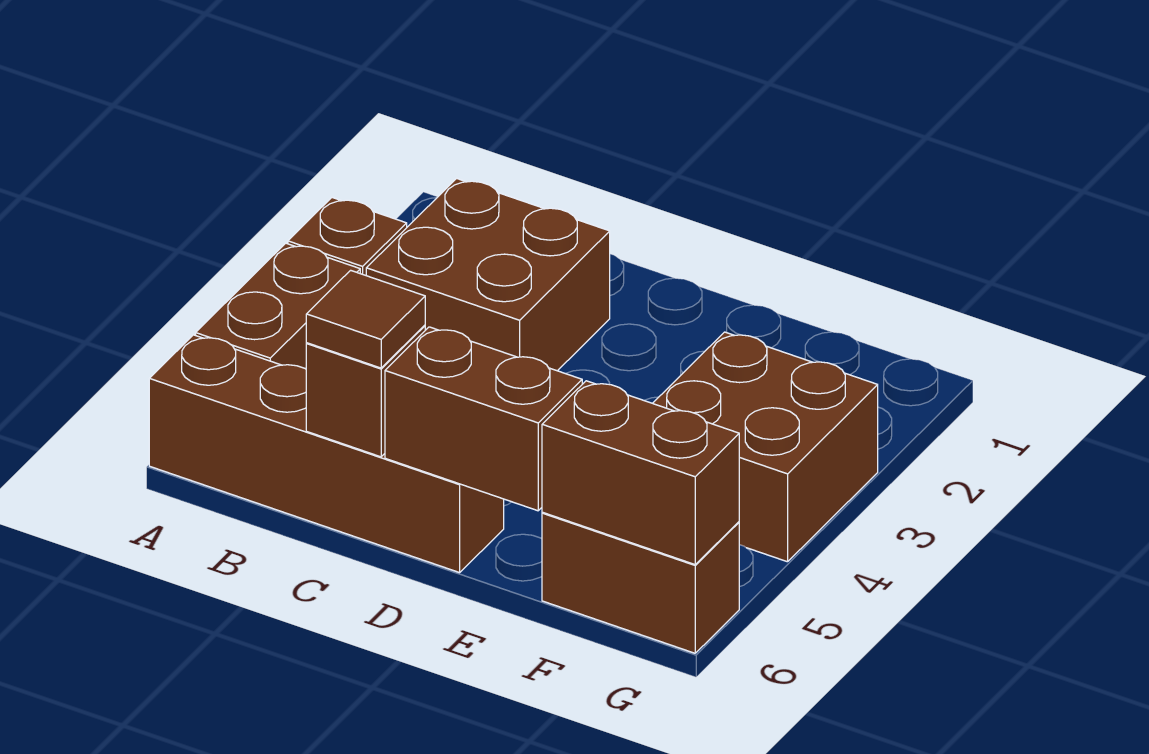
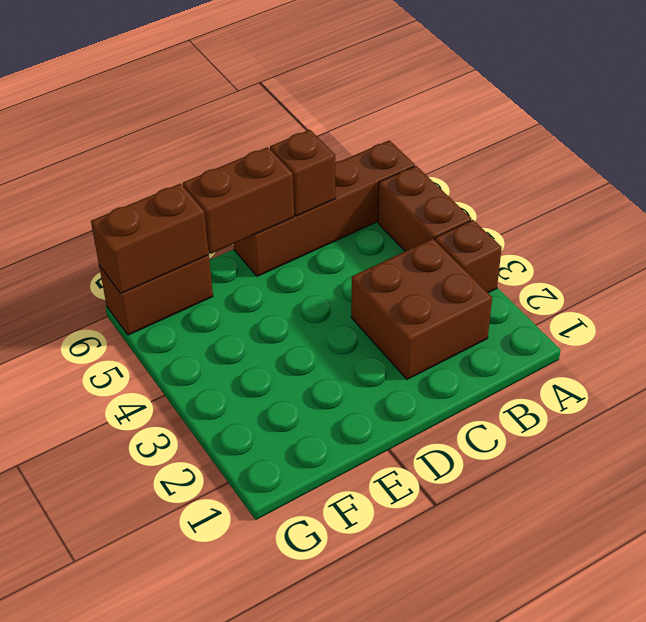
brown tile C6 level 3 -> none
brown brick F3:G4 level 1 -> none

